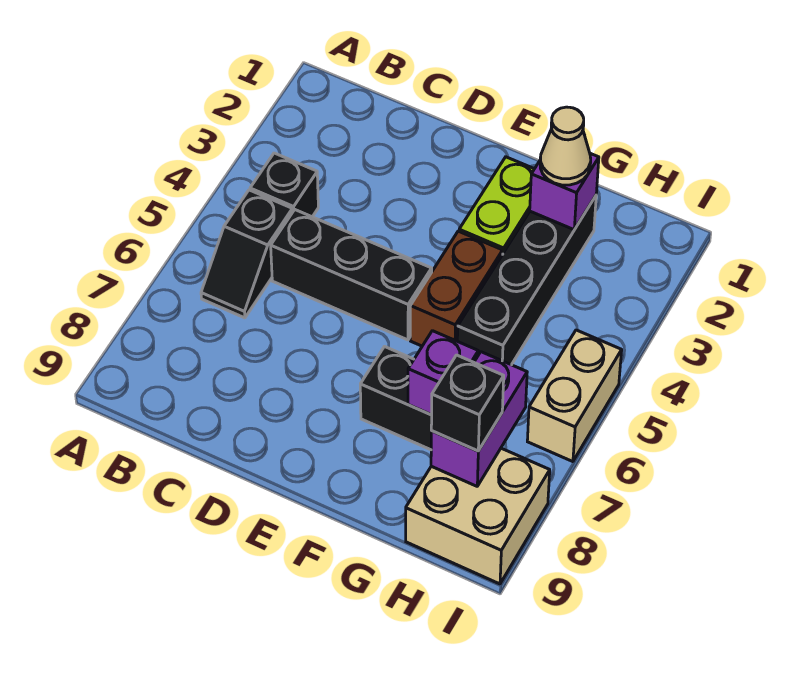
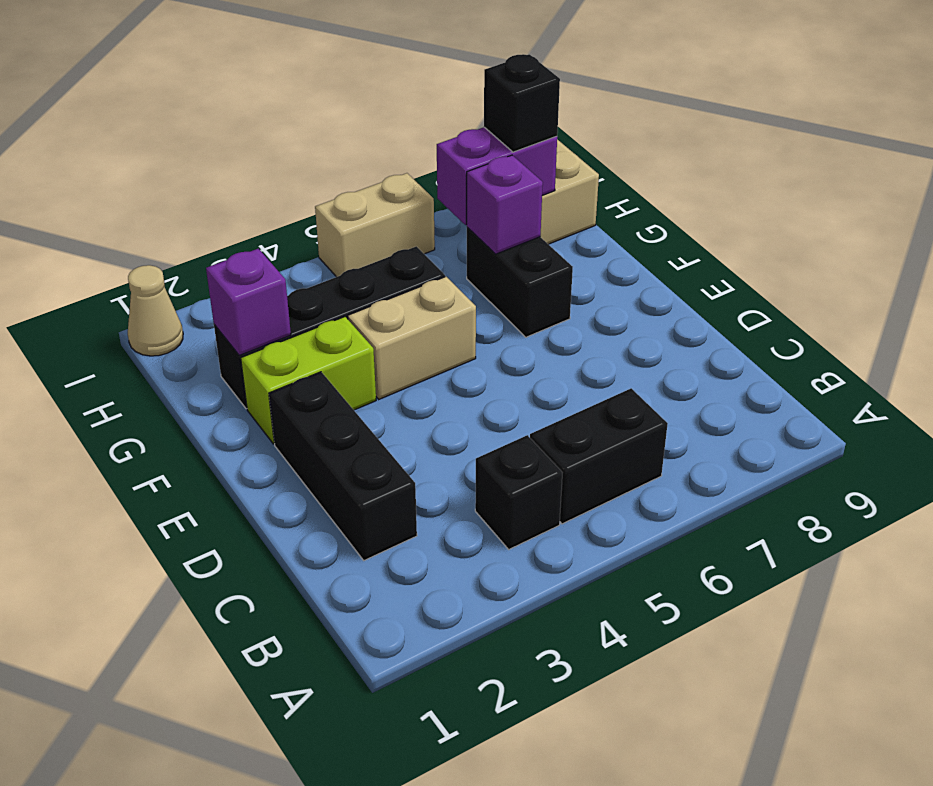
black slope B5:B6 level 1 top 5 -> black brick B5:B6 level 1
black brick C5:E5 level 1 -> black brick C2:E2 level 1
brown brick F4:F5 level 1 -> tan brick F4:F5 level 1
tan cone G2 level 3 -> tan cone I1 level 1

